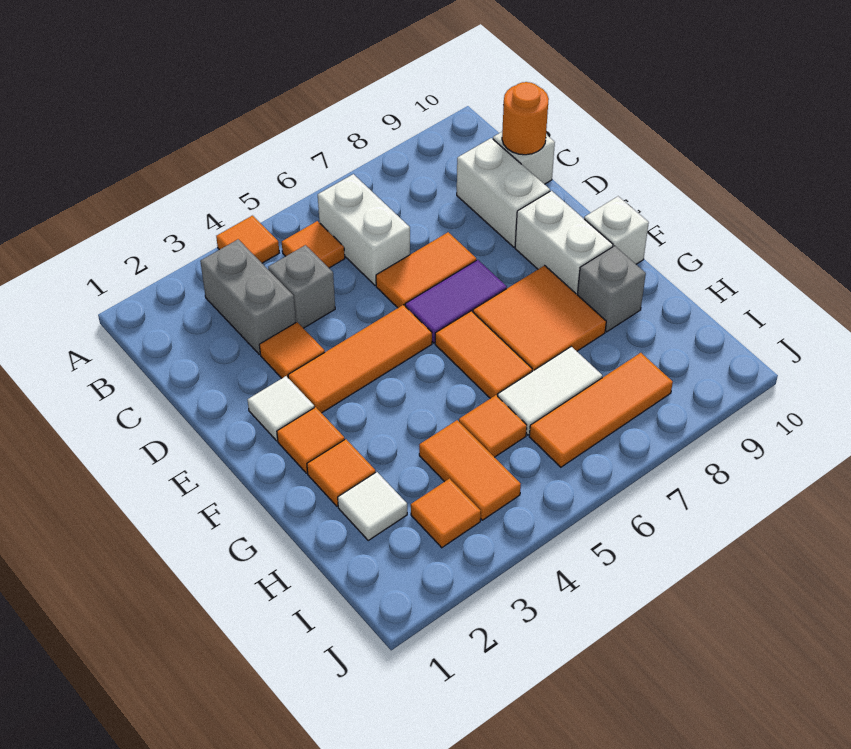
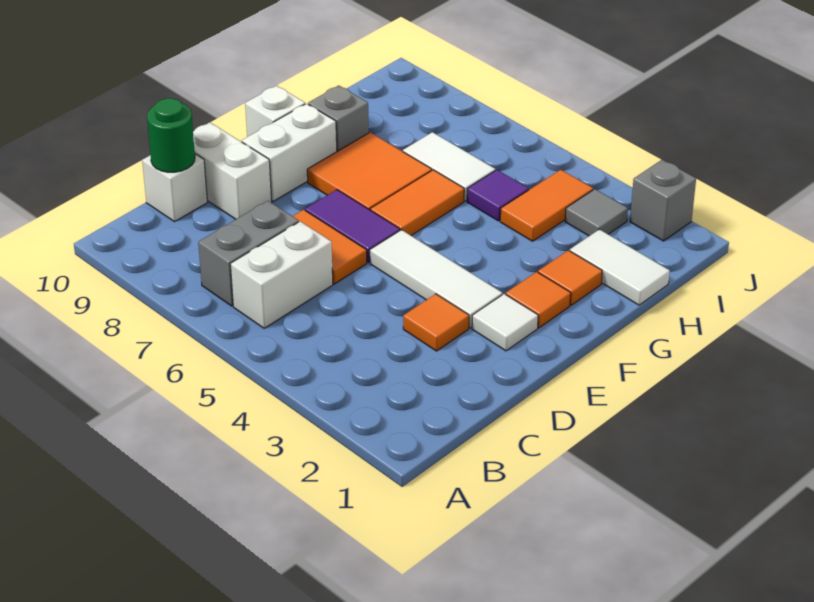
orange tile A4 level 1 -> none
grey brick B3:C3 level 1 -> grey brick B7:C7 level 1
orange tile B5 level 1 -> none
grey brick C4 level 1 -> grey brick J2 level 1
white brick C9:D9 level 1 -> white brick D9:D10 level 1
orange round brick C10 level 2 -> green round brick C10 level 2
orange tile E3:E5 level 1 -> white tile E3:E5 level 1
white tile H2 level 1 -> white tile H1:H2 level 1
orange tile H5 level 1 -> purple tile H5 level 1
orange tile I3 level 1 -> grey tile I3 level 1
orange tile I6:I8 level 1 -> none

